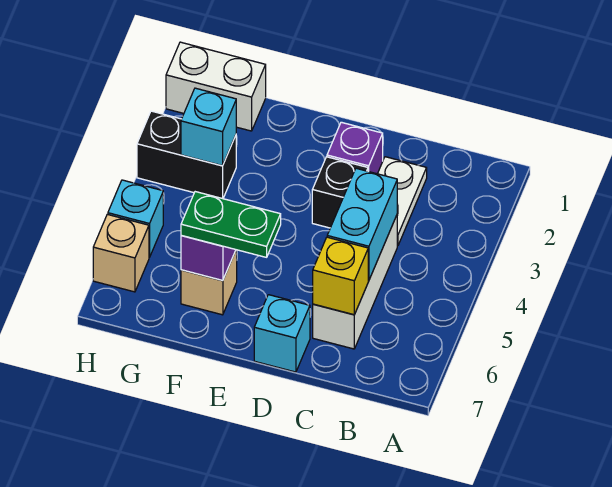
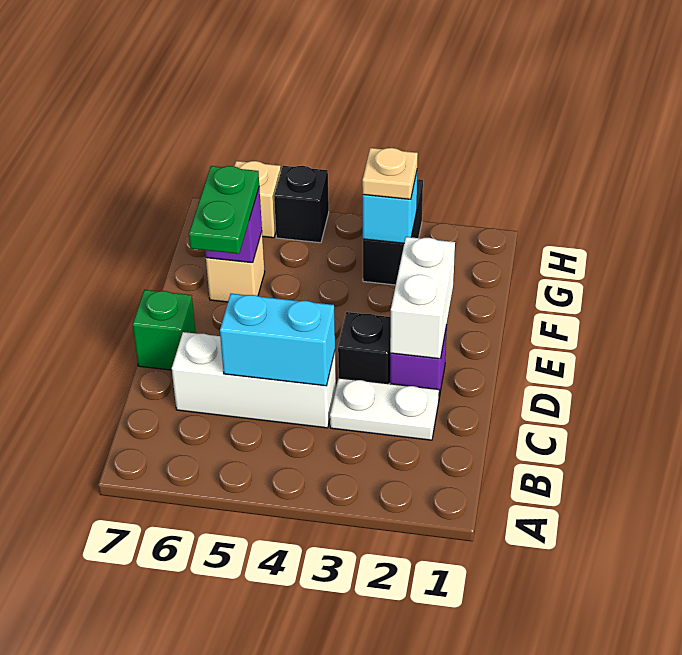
yellow brick C6 level 2 -> none
cyan brick D7 level 1 -> green brick D7 level 1
white brick G1:H1 level 1 -> white brick D2:E2 level 2
none -> tan plate G3 level 3
cyan brick H5 level 1 -> black brick H5 level 1

